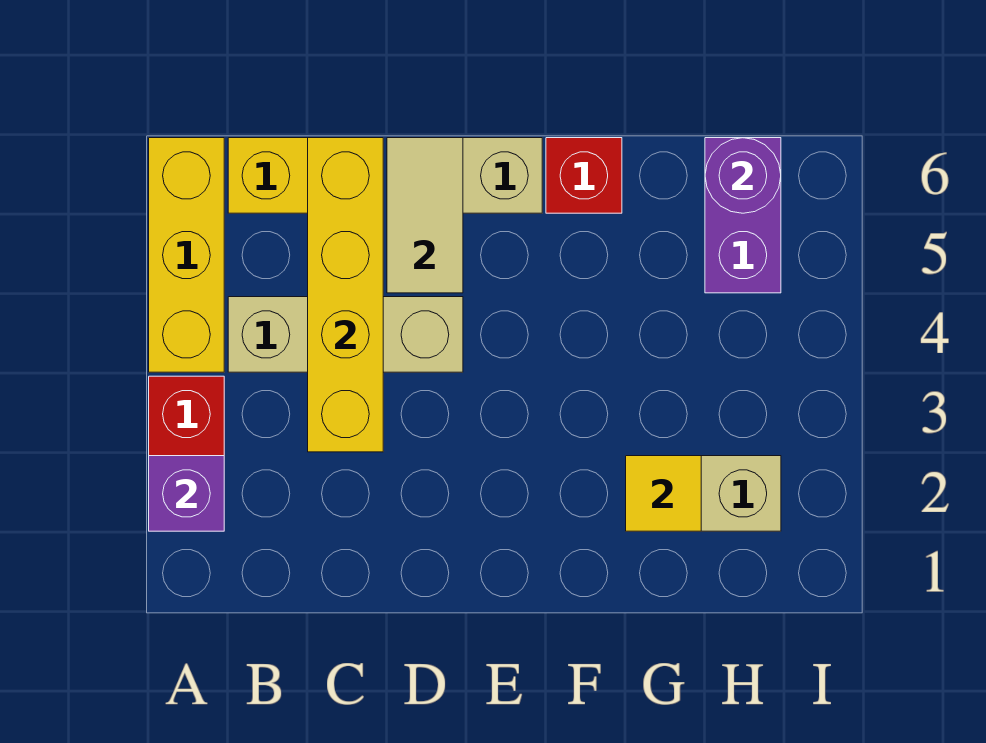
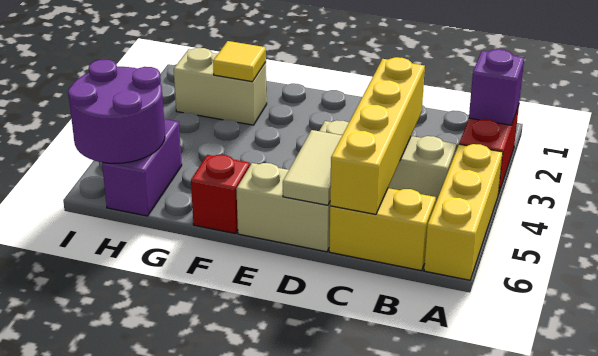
purple round brick H6 level 2 -> purple round brick H5:I6 level 2

